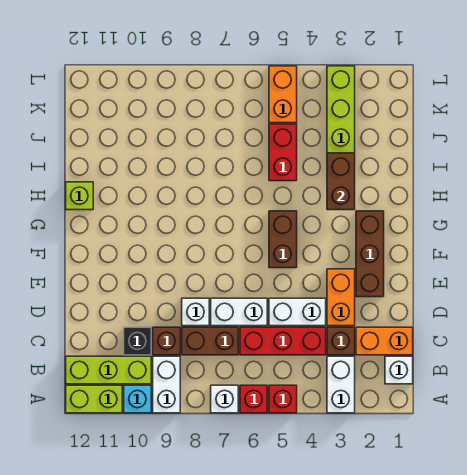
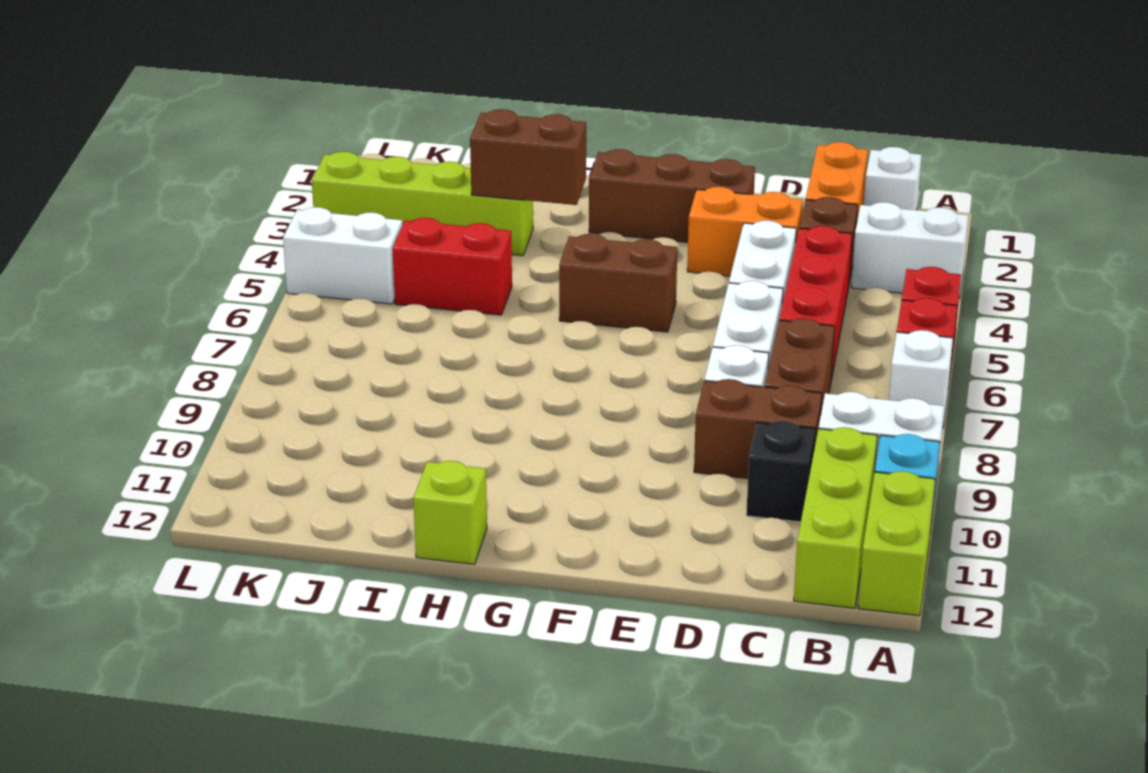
brown brick C9 level 1 -> brown brick C9:D9 level 1
orange brick K5:L5 level 1 -> white brick K5:L5 level 1

